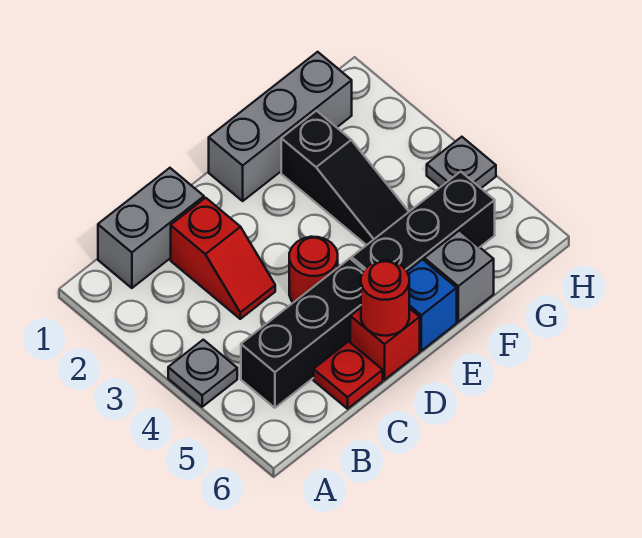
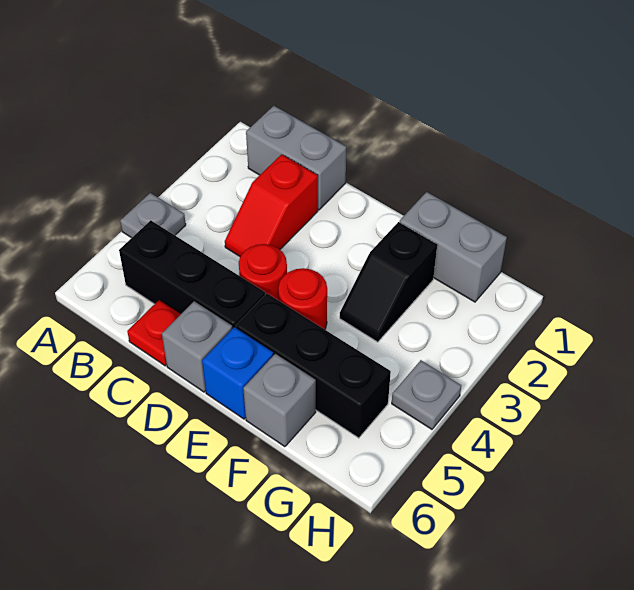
red brick D6 level 1 -> grey brick D6 level 1
red round brick D6 level 2 -> red round brick E4 level 1
grey brick E1:G1 level 1 -> grey brick F1:G1 level 1
black slope F2:F4 level 1 top 2 -> black slope F2:F3 level 1 top 2

